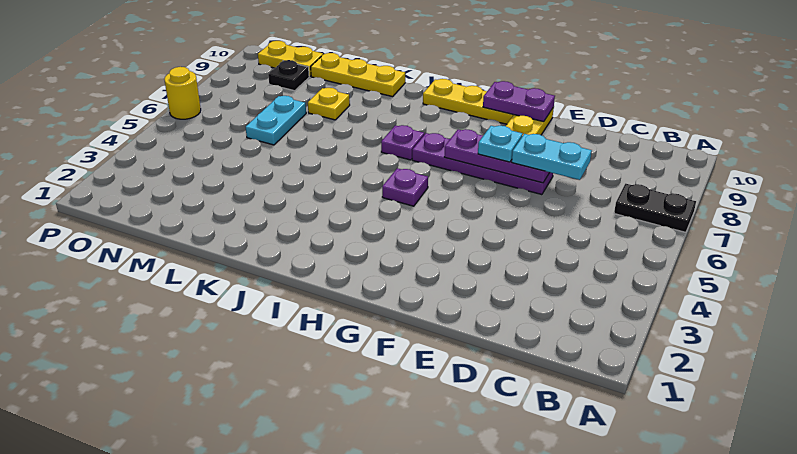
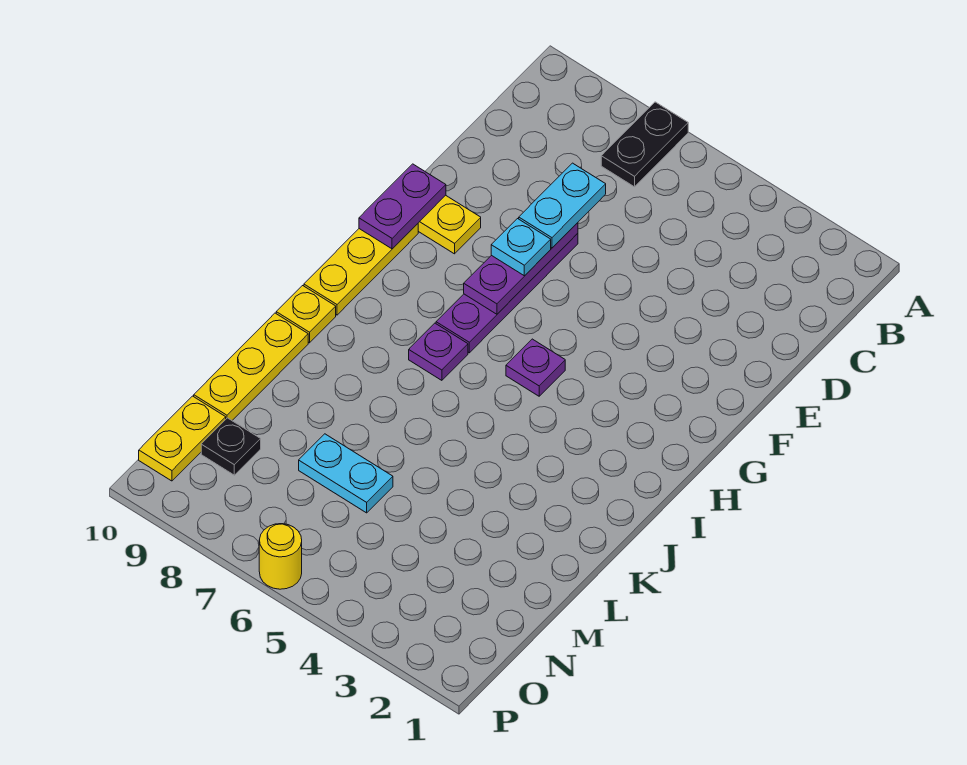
yellow plate L8 level 1 -> yellow plate J10 level 1

